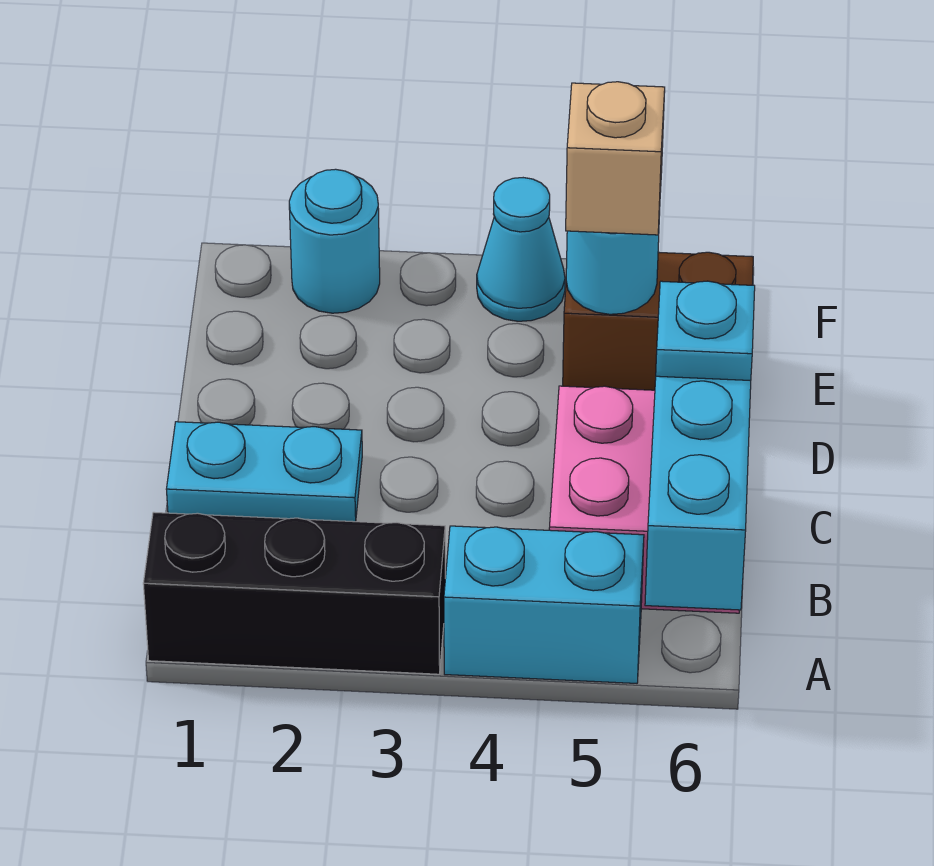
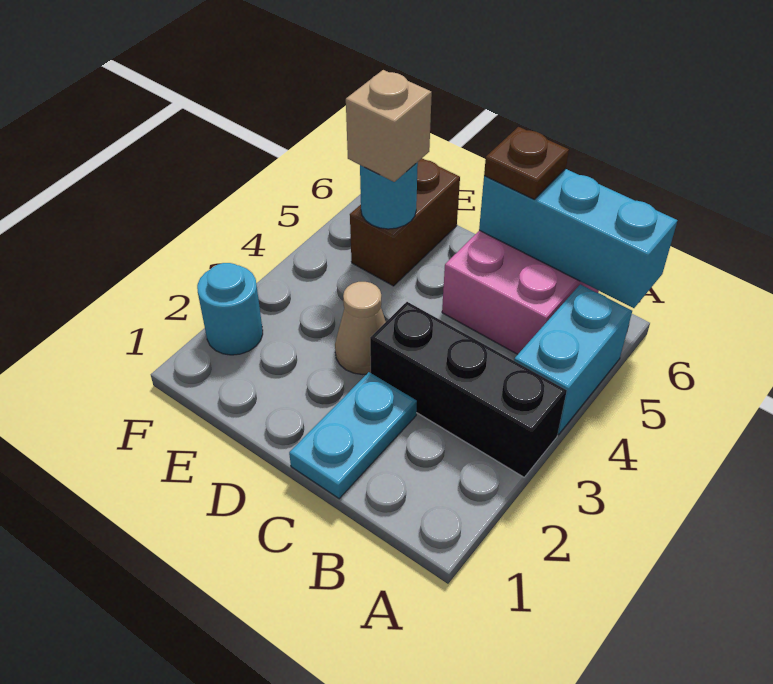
black brick A1:A3 level 1 -> black brick A3:C3 level 1
cyan plate C6 level 3 -> brown plate C6 level 3
none -> tan cone D3 level 1
cyan cone F4 level 1 -> none

